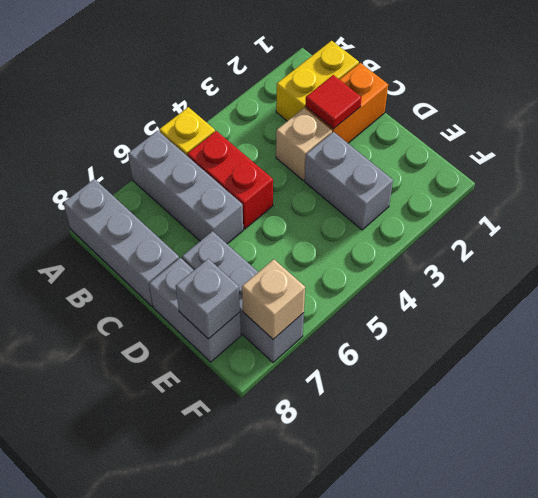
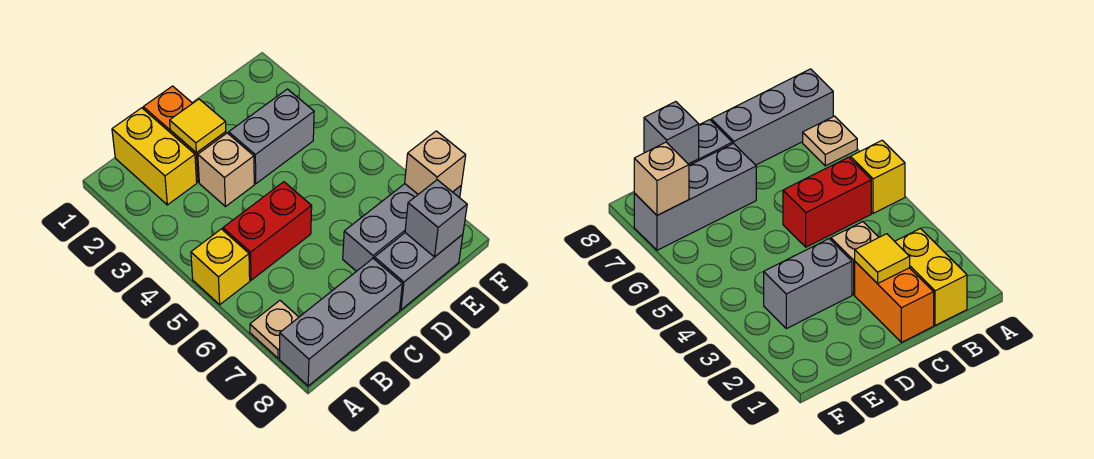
grey brick A6:C6 level 1 -> none
none -> tan plate A7 level 1
red tile C2 level 2 -> yellow tile C2 level 2

